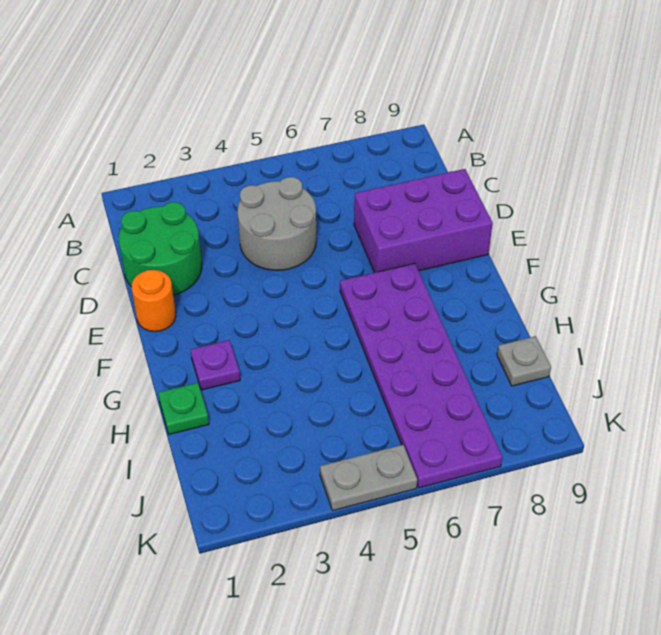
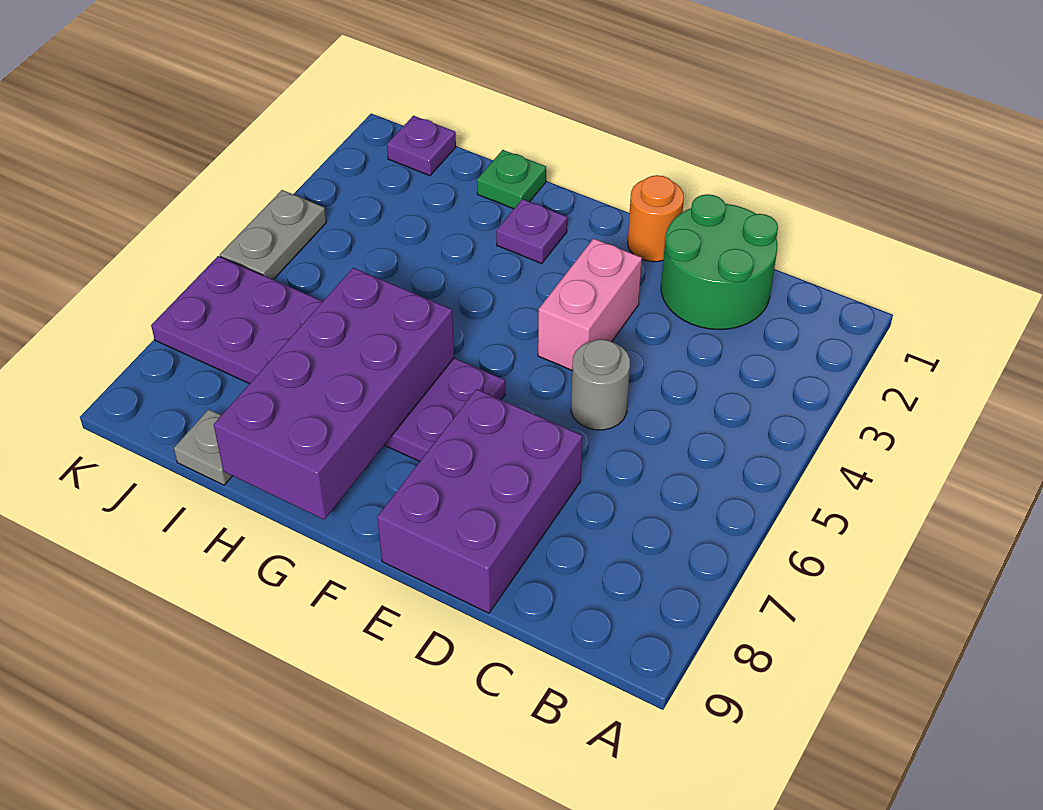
grey round brick C4:D5 level 1 -> grey round brick D5 level 1
none -> pink brick E3:E4 level 1
none -> purple brick G6:H9 level 2
none -> purple plate J1 level 1

